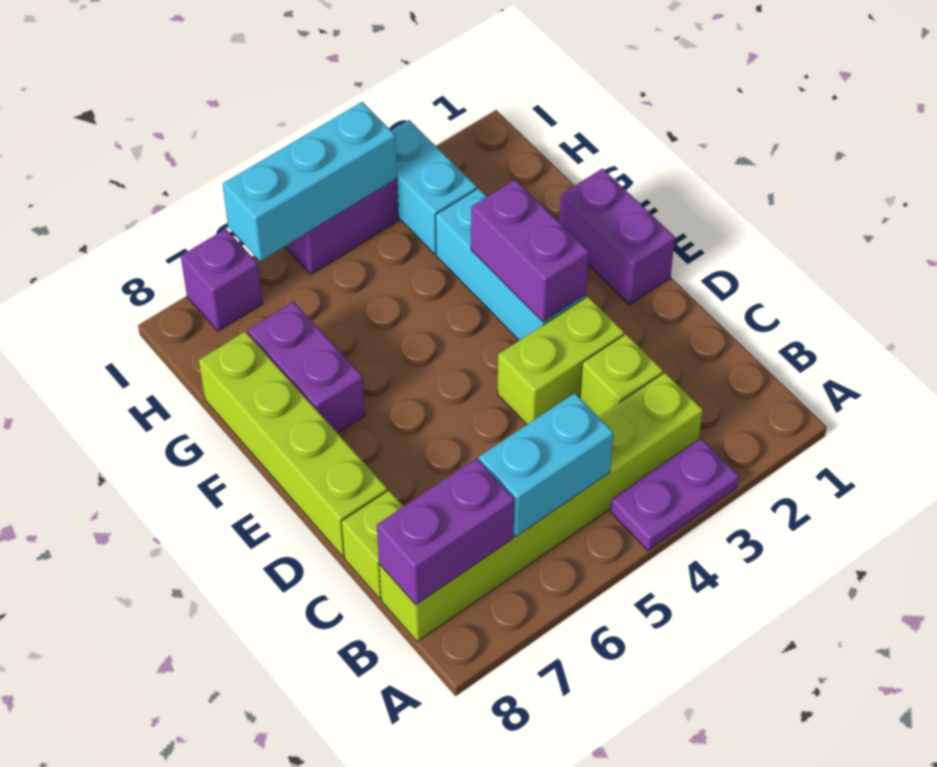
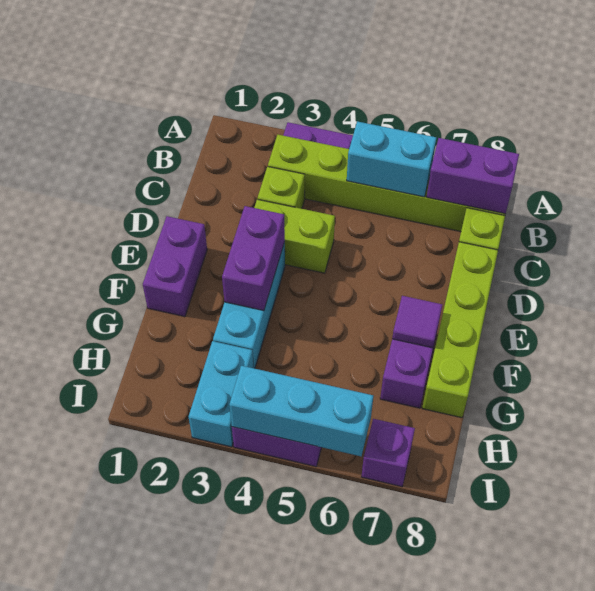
none -> purple tile F7 level 2

